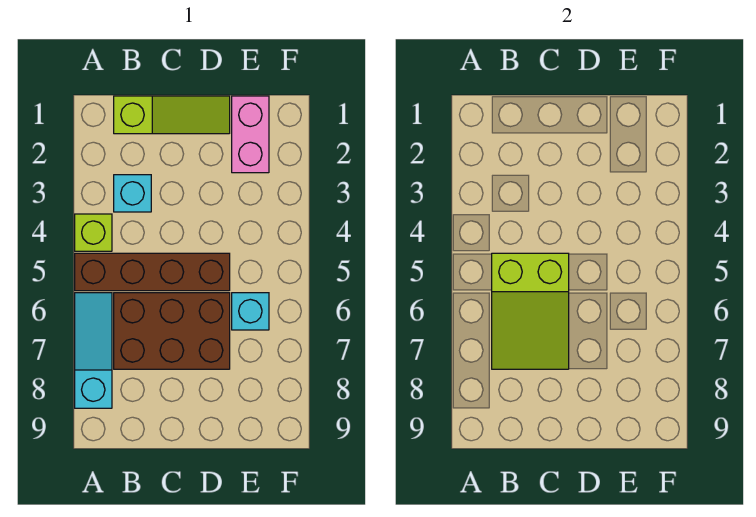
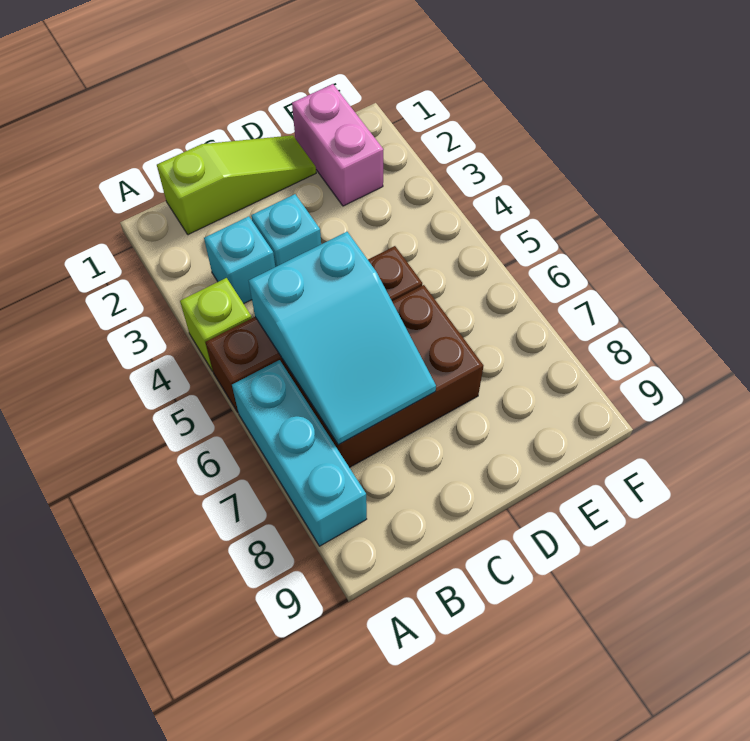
cyan slope A6:A8 level 1 top 8 -> cyan brick A6:A8 level 1
lime slope B5:C7 level 2 top 5 -> cyan slope B5:C7 level 2 top 5
cyan brick E6 level 1 -> cyan brick C3 level 1

